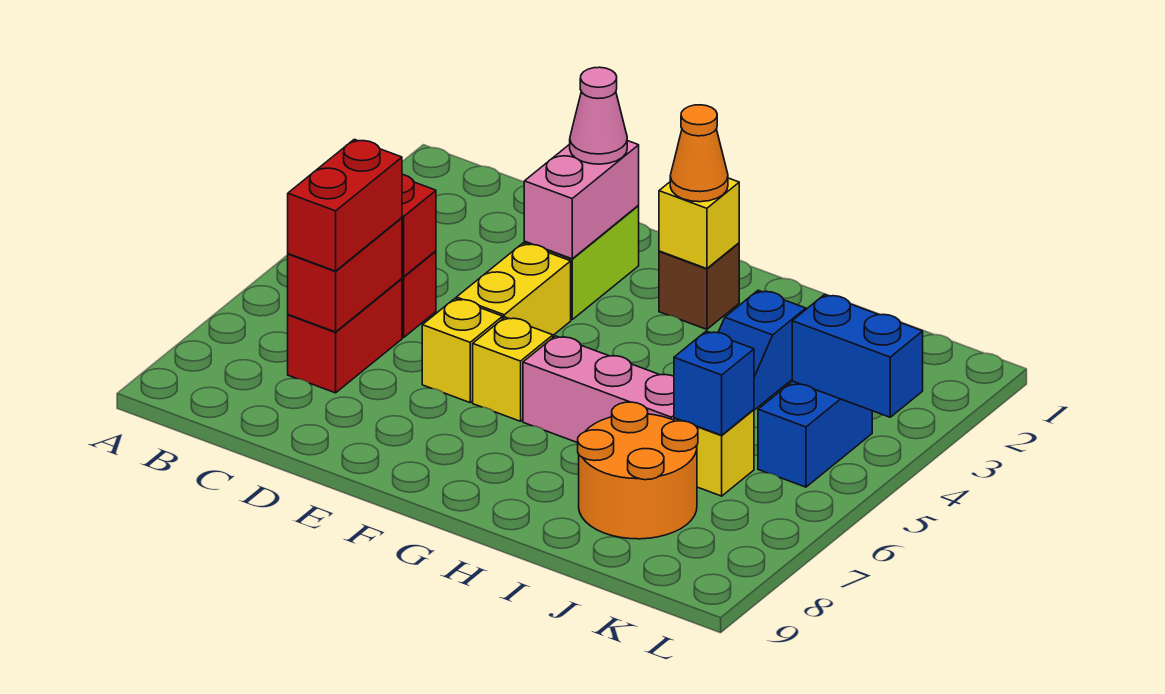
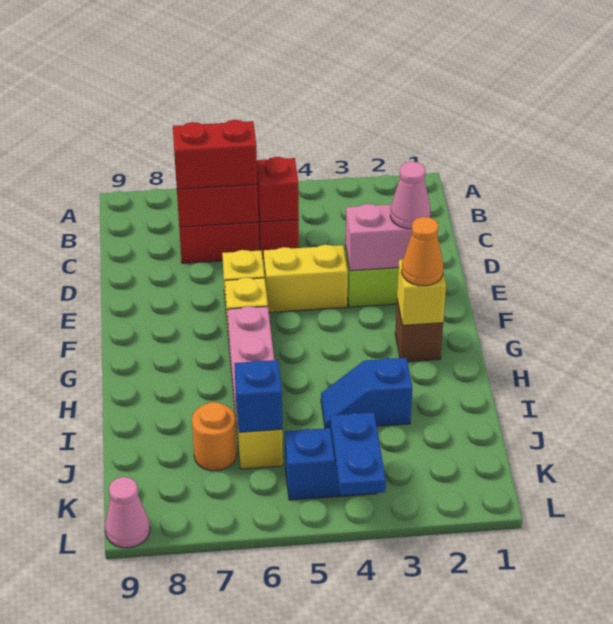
orange round brick I7:J8 level 1 -> orange round brick J7 level 1
blue brick K4:L4 level 2 -> blue plate K4:L4 level 2
none -> pink cone L9 level 1

